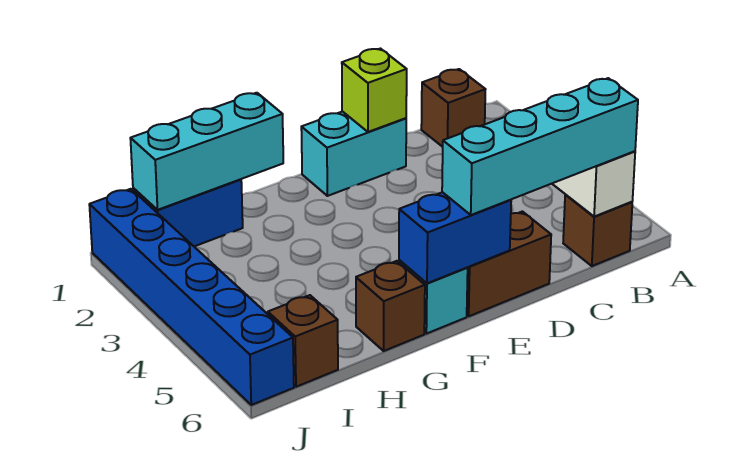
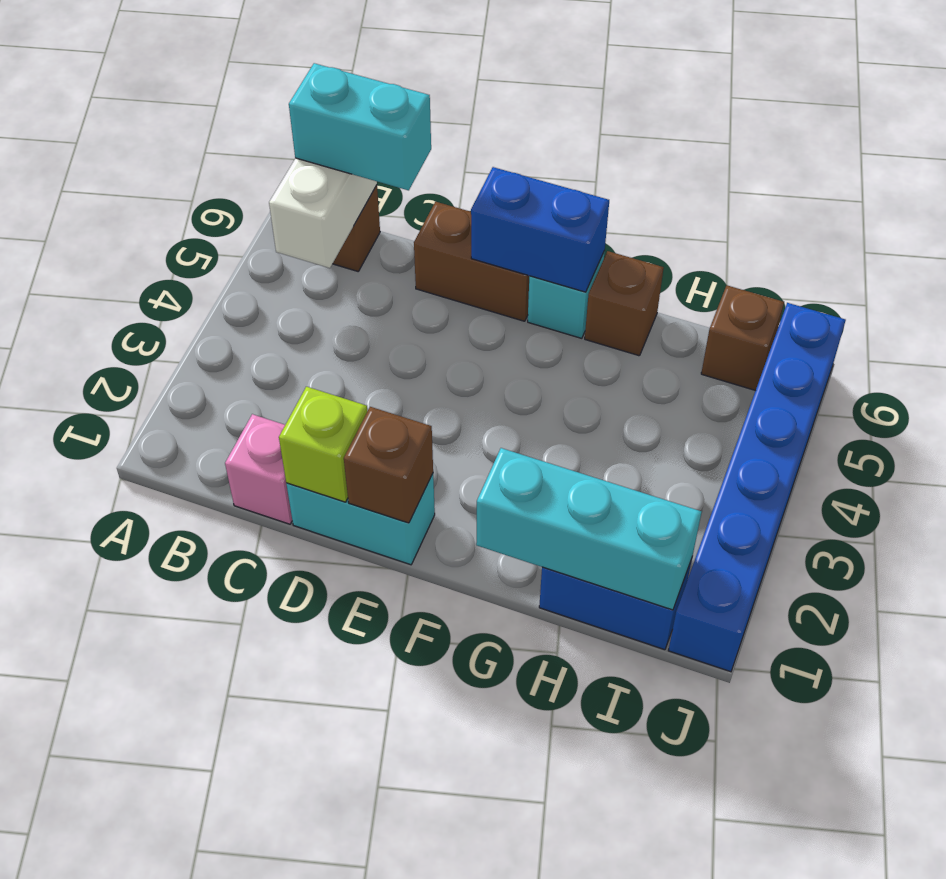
brown brick B1 level 1 -> brown brick E1 level 2
cyan brick B6:E6 level 3 -> cyan brick B6:C6 level 3
none -> pink brick C1 level 1

